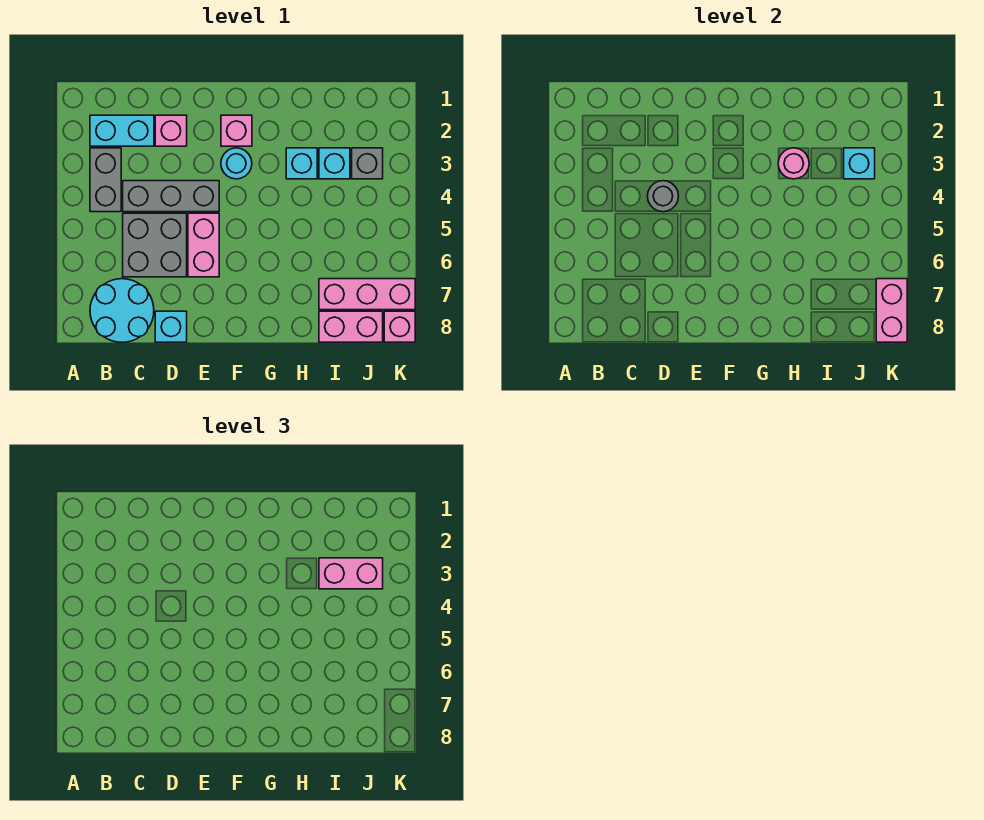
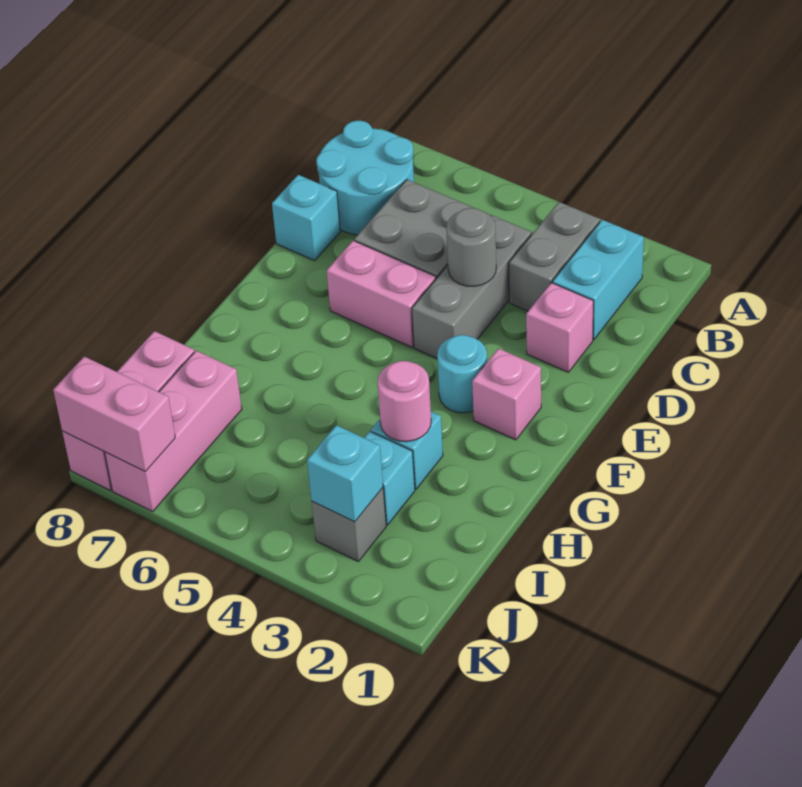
grey brick B3:B4 level 1 -> grey brick B3:C3 level 1
pink brick I3:J3 level 3 -> none

